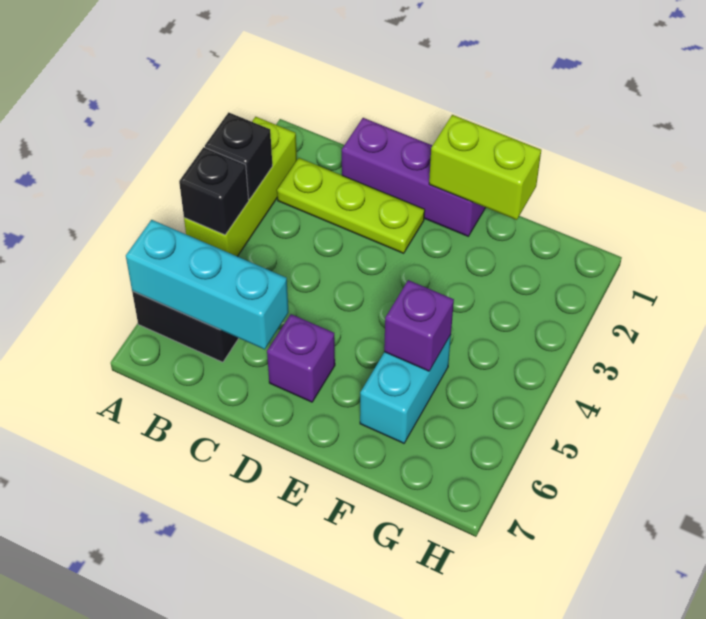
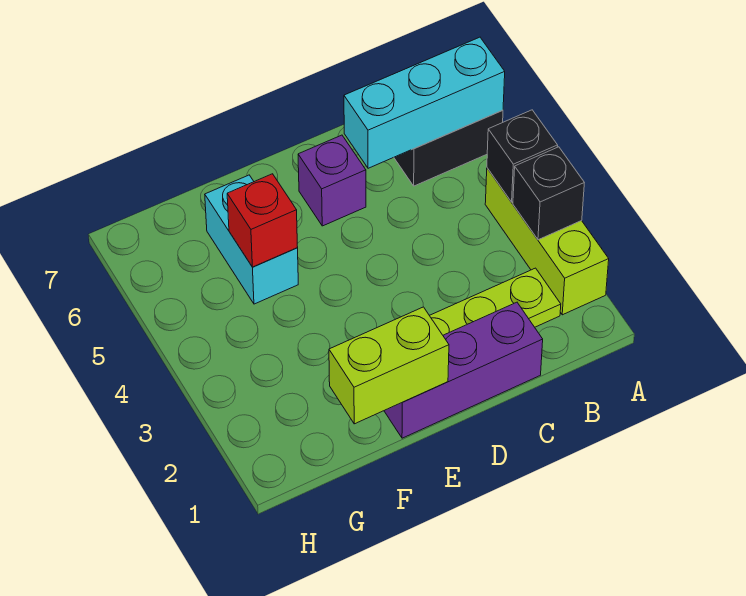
purple brick F5 level 2 -> red brick F5 level 2

